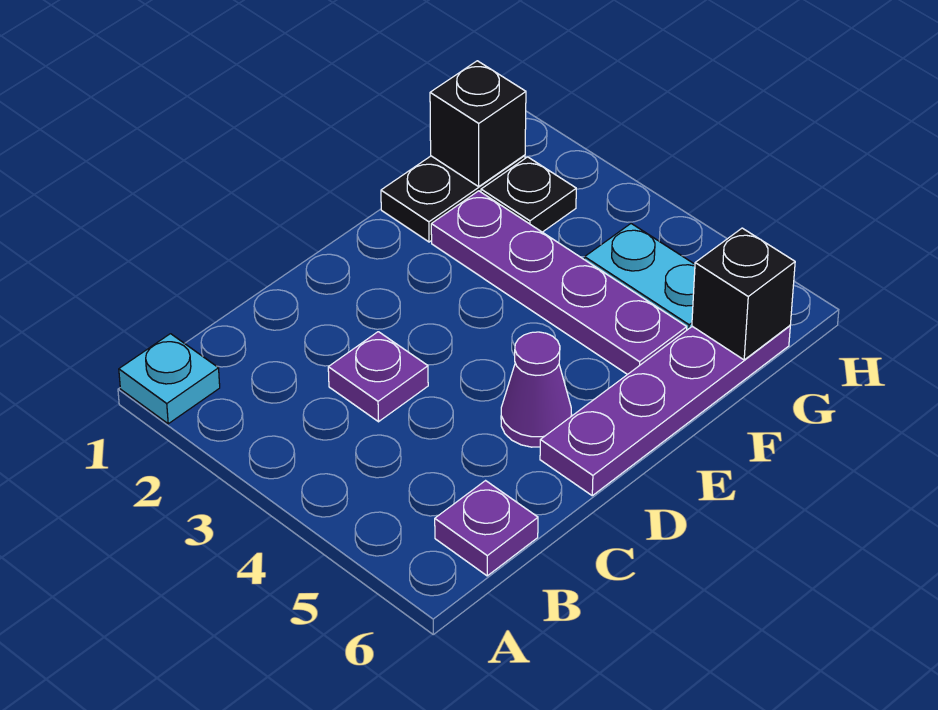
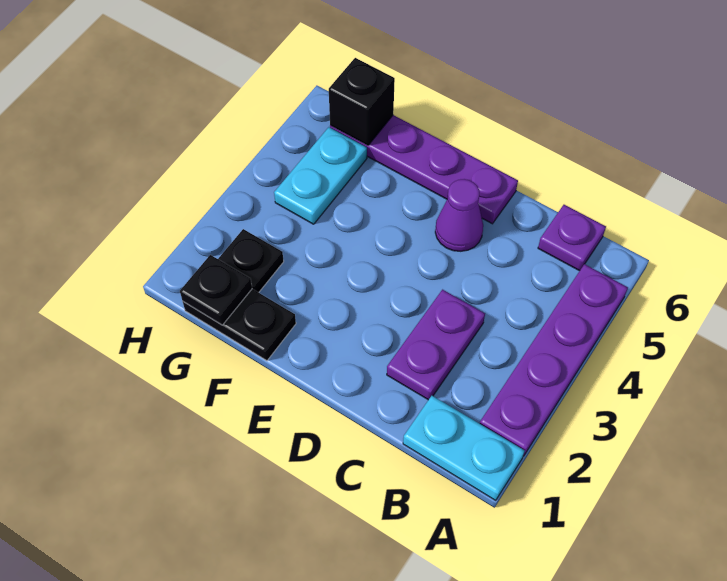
cyan plate A1 level 1 -> cyan plate A1:B1 level 1
purple plate C3 level 1 -> purple plate C2:C3 level 1
purple plate F2:F5 level 1 -> purple plate A2:A5 level 1
black brick G1 level 2 -> black plate G1 level 2

